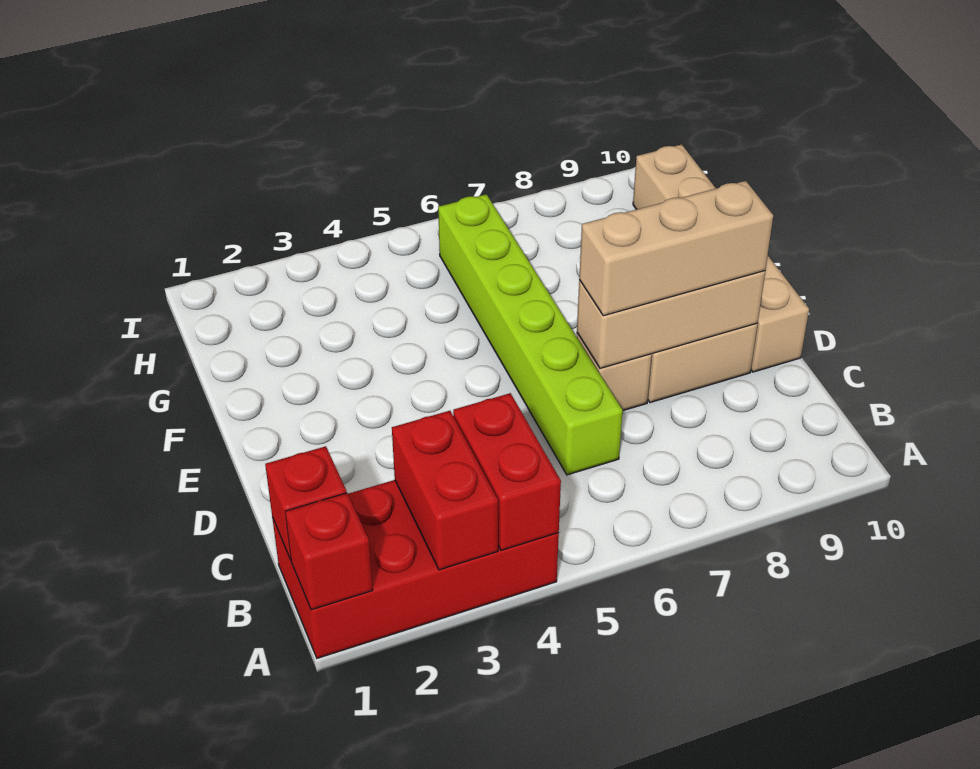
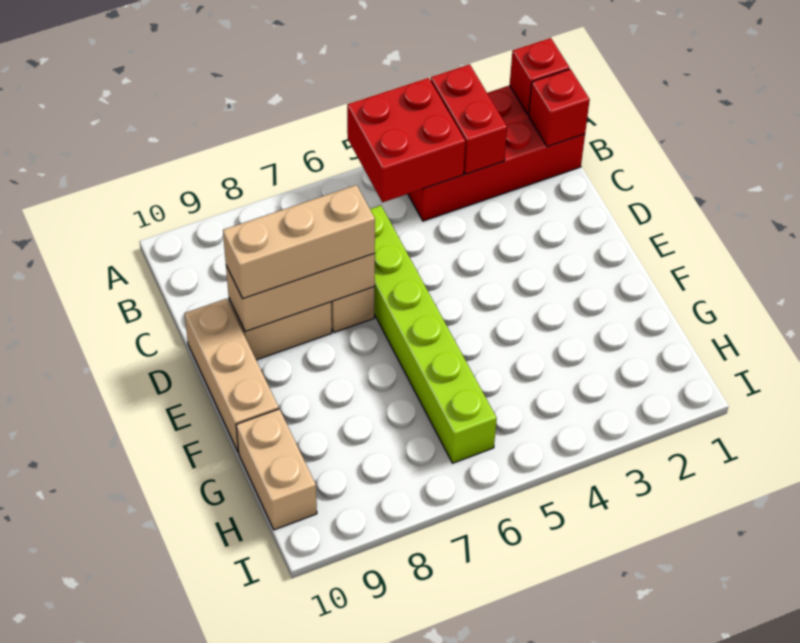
red brick A4:B4 level 2 -> red brick A4:B5 level 2

